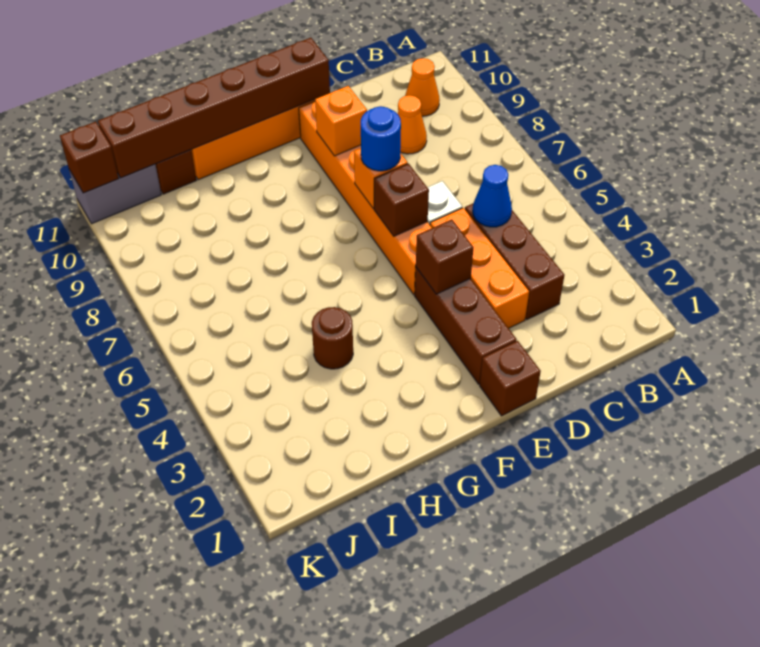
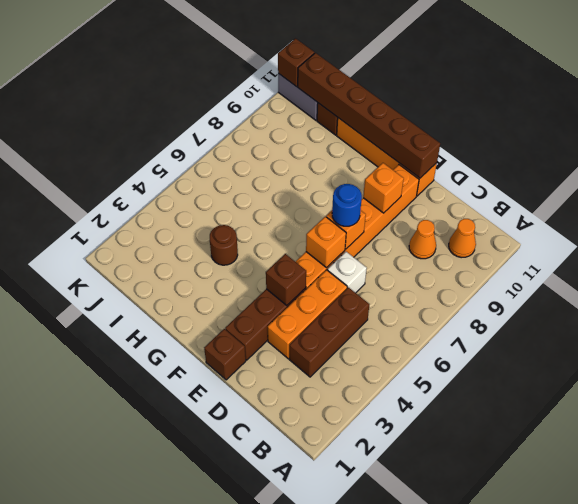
blue cone C5 level 2 -> none
brown brick E6 level 2 -> orange brick E6 level 2

